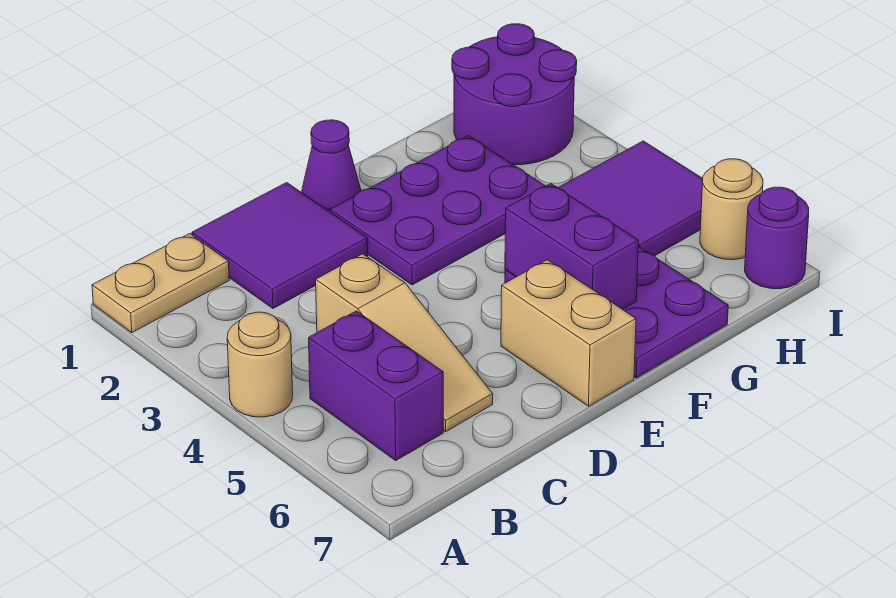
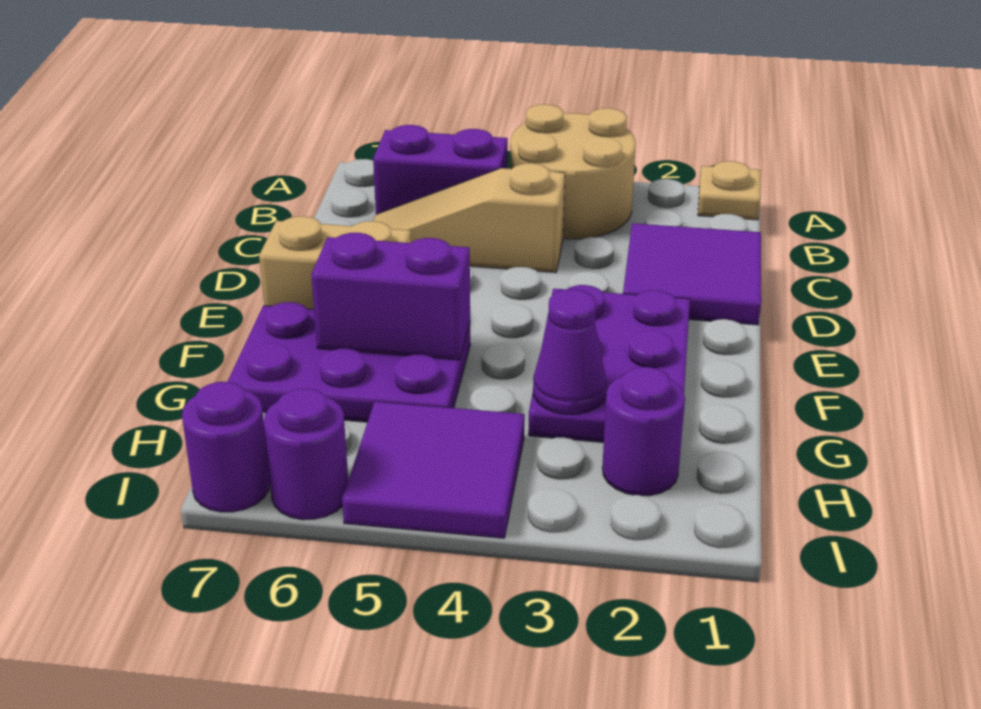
tan plate A1:B1 level 1 -> tan plate A1 level 1
tan round brick A4 level 1 -> tan round brick A3:B4 level 1
purple cone E1 level 1 -> purple cone G3 level 2
purple round brick H1:I2 level 1 -> purple round brick H2 level 1
tan round brick I6 level 1 -> purple round brick I6 level 1

